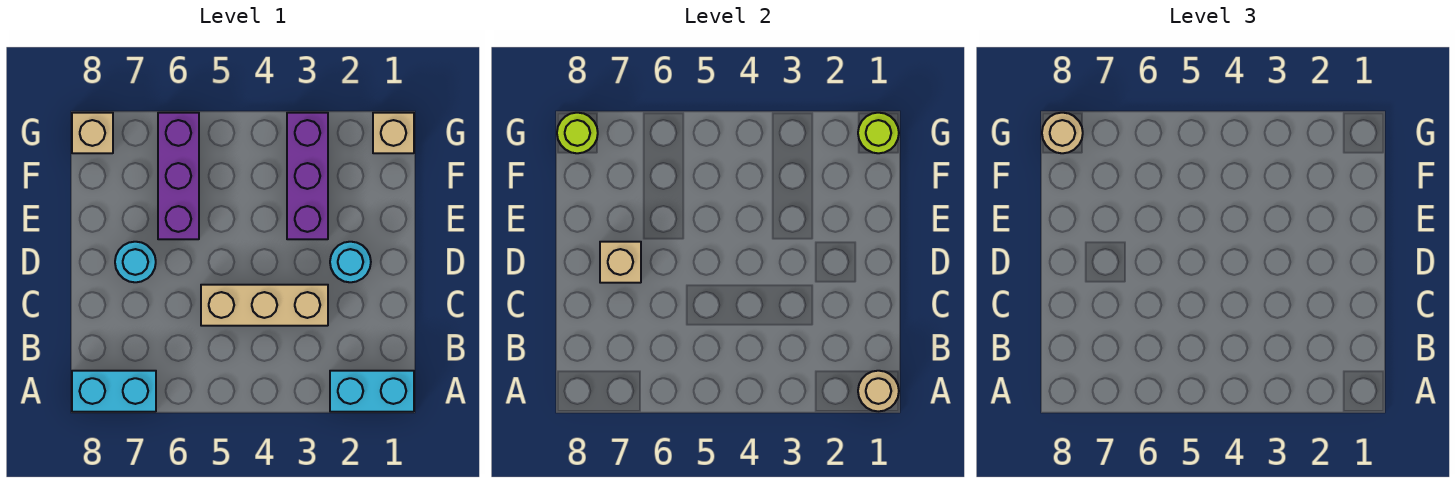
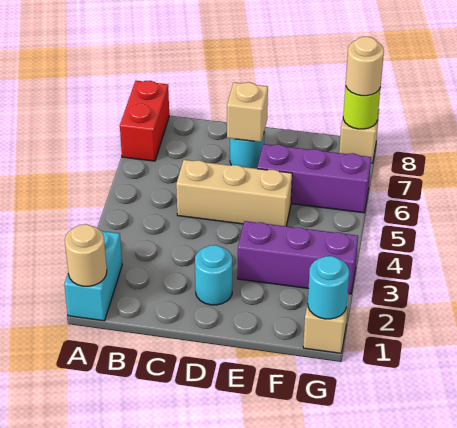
cyan brick A7:A8 level 1 -> red brick A7:A8 level 1
tan brick C3:C5 level 1 -> tan brick C5:E5 level 1
lime round brick G1 level 2 -> cyan round brick G1 level 2

